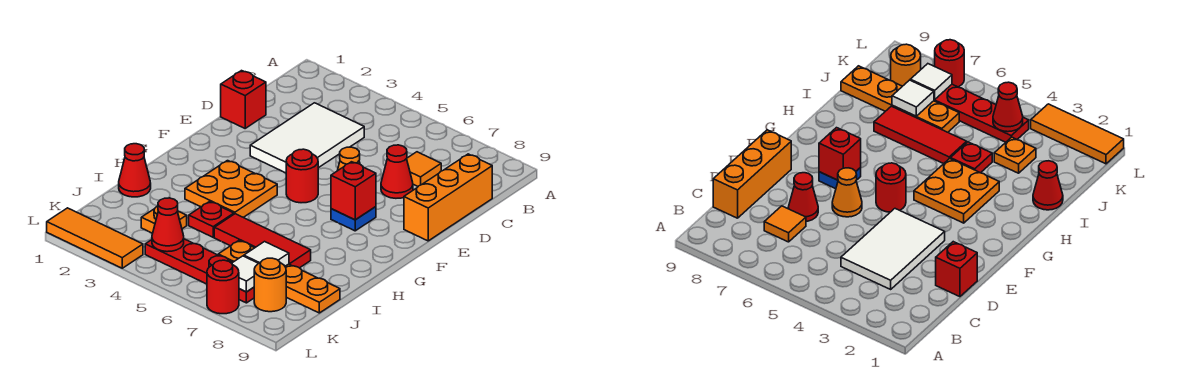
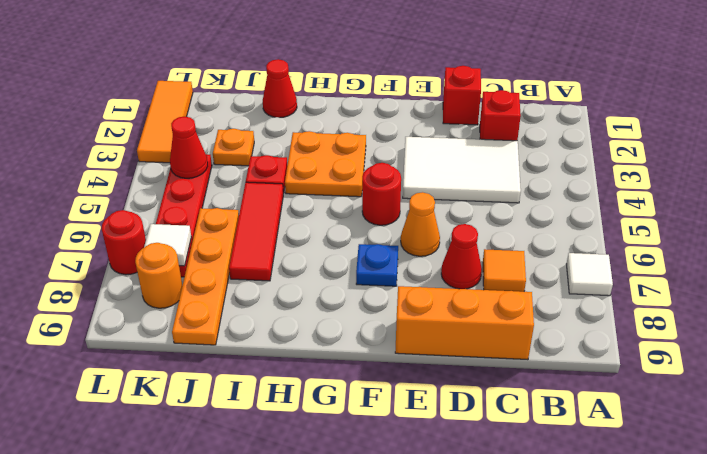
red brick F7 level 2 -> red brick C2 level 1
white tile J7 level 2 -> white tile A7 level 1

